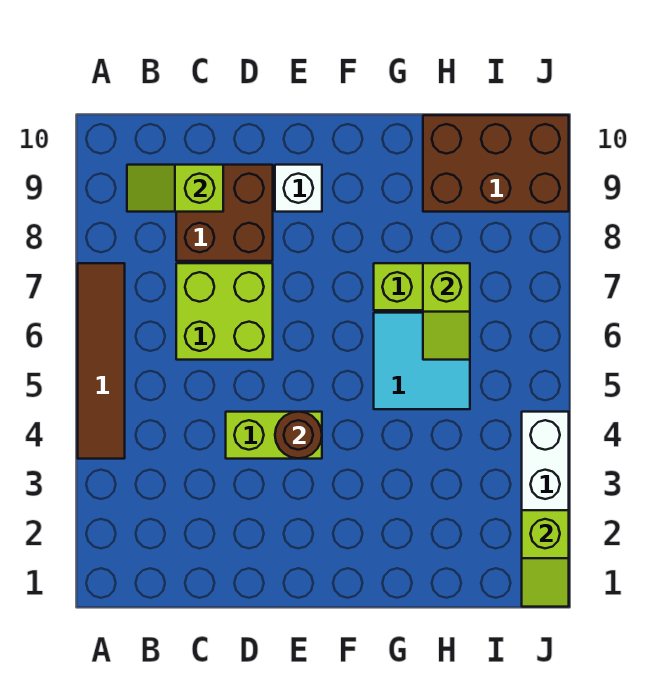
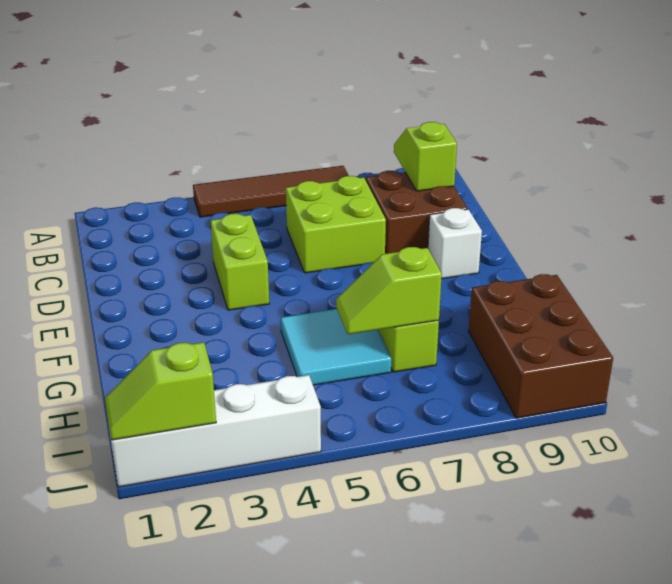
brown round brick E4 level 2 -> none

